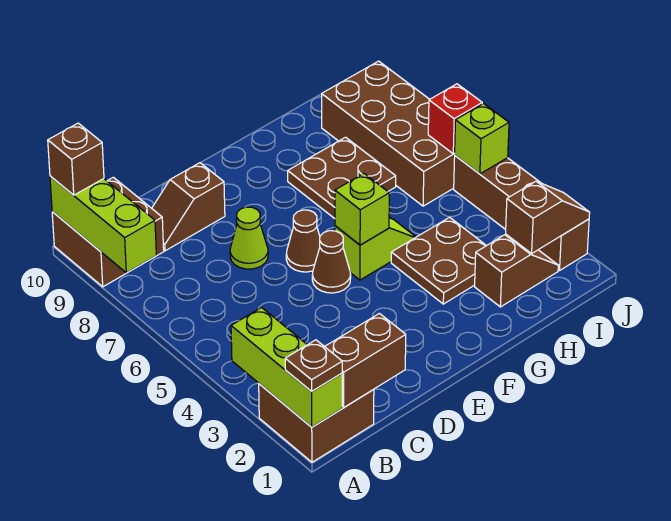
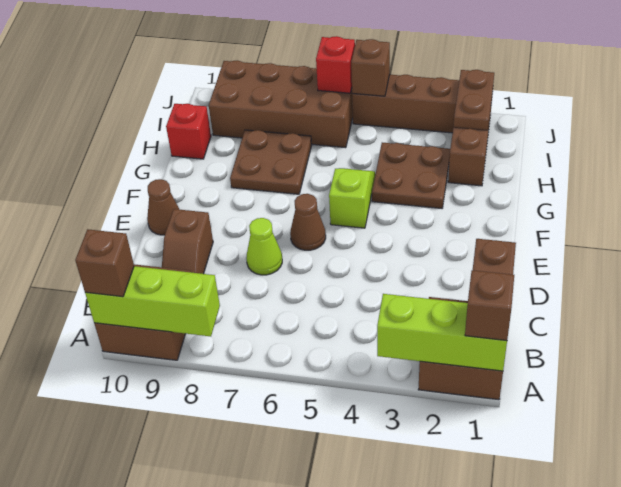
brown plate A1 level 3 -> brown brick A1 level 3
brown cone E5 level 1 -> brown cone E10 level 1
lime brick F5 level 2 -> none
none -> red brick H10 level 1
brown slope I2:J2 level 2 top I -> brown plate I2:J2 level 2
lime brick J5 level 2 -> brown brick J5 level 2

